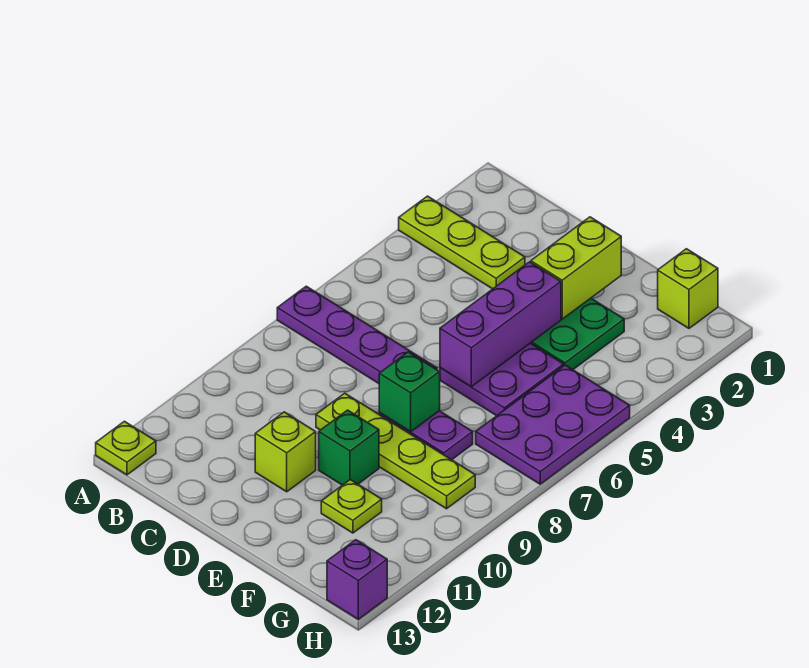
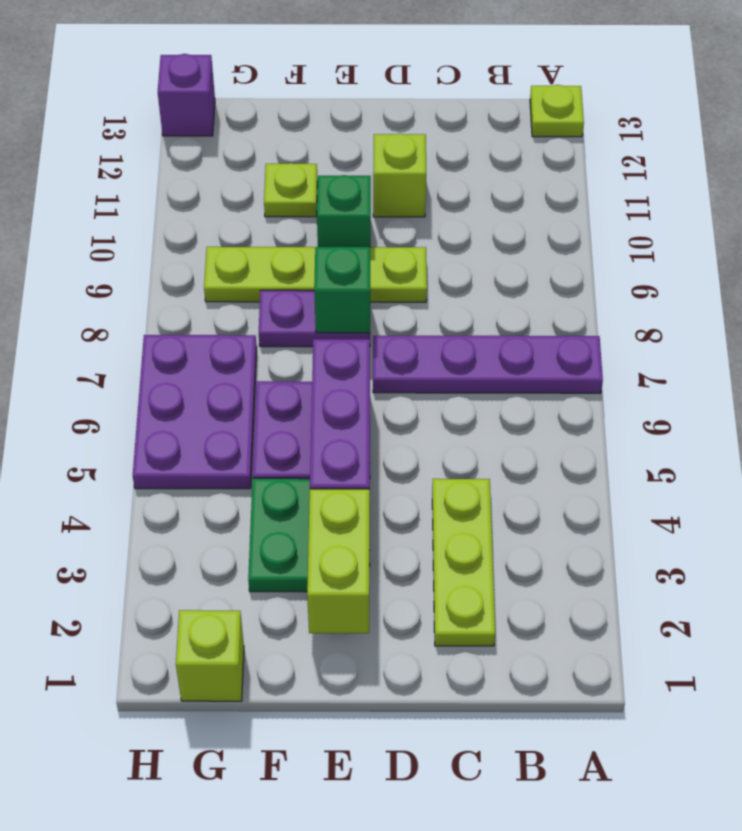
lime plate A3:C3 level 1 -> lime plate C2:C4 level 1

